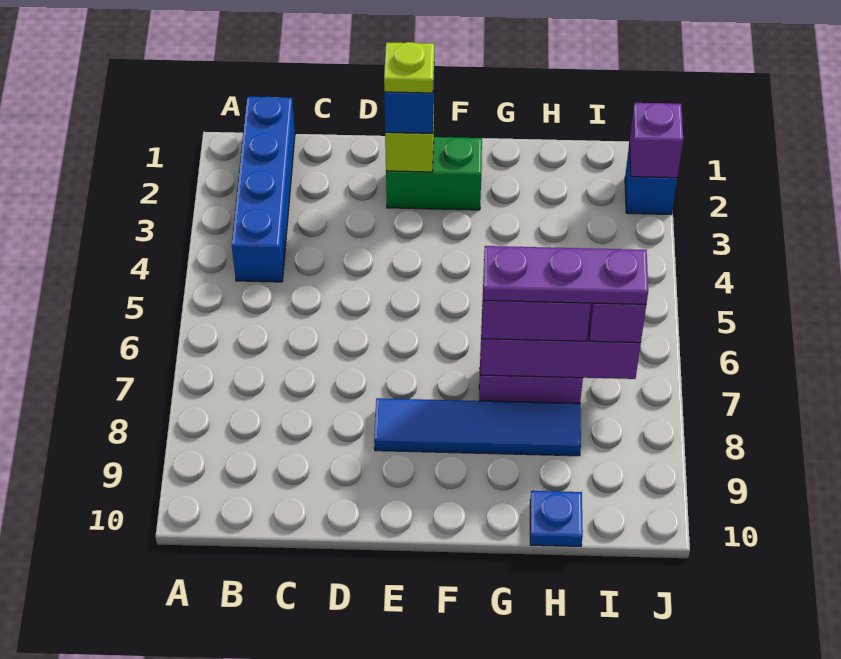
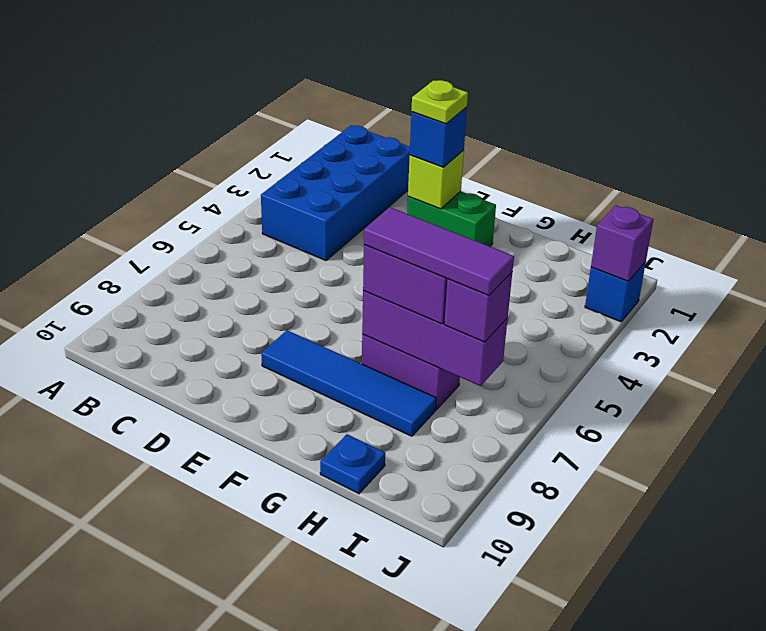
blue brick B1:B4 level 1 -> blue brick B1:C4 level 1
purple plate G7:I7 level 4 -> purple tile G7:I7 level 4

